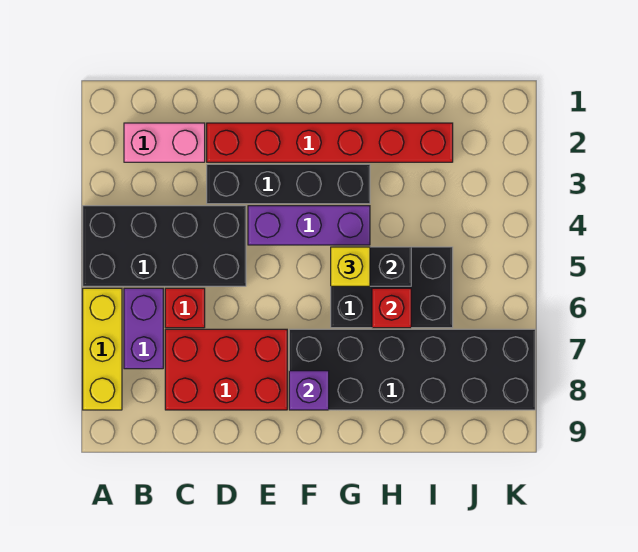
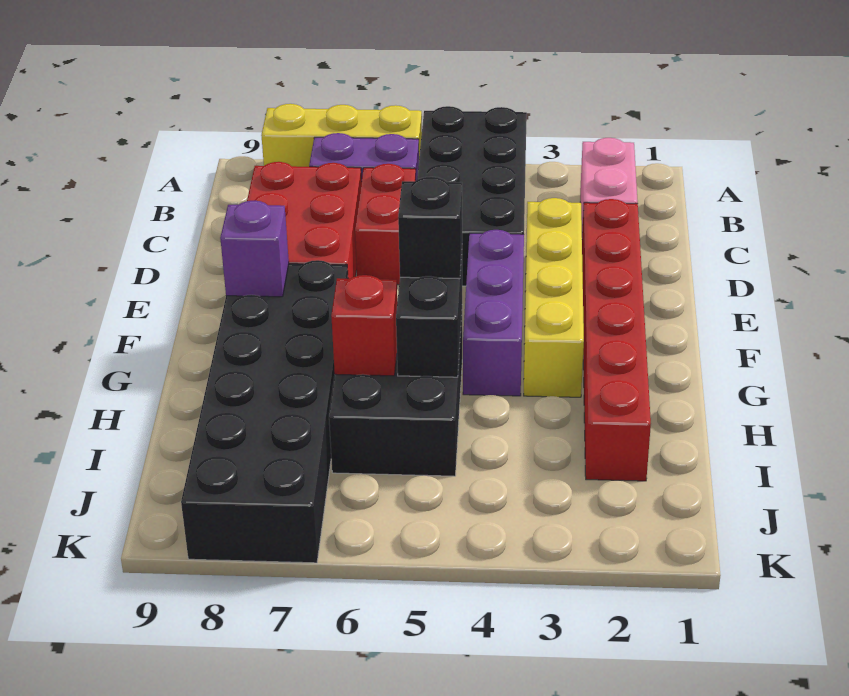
red brick C6 level 1 -> red brick C6:D6 level 1
black brick D3:G3 level 1 -> yellow brick D3:G3 level 1
yellow brick G5 level 3 -> black brick G5 level 3

